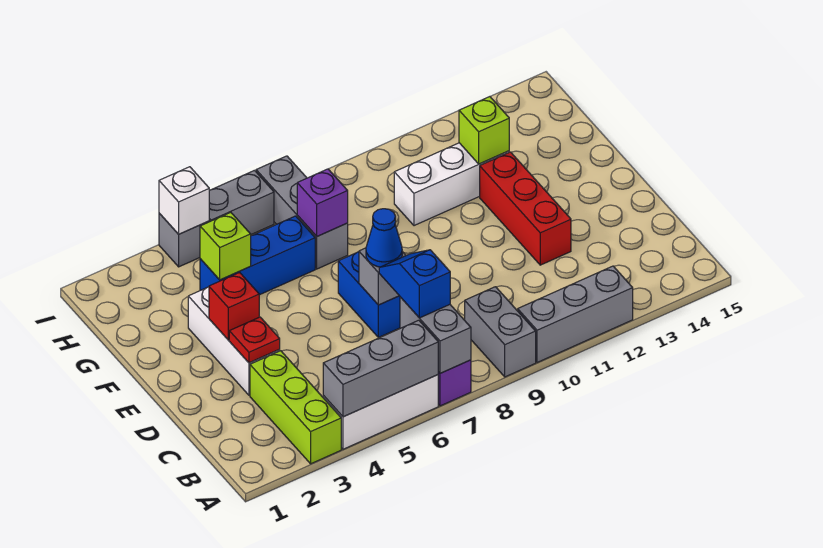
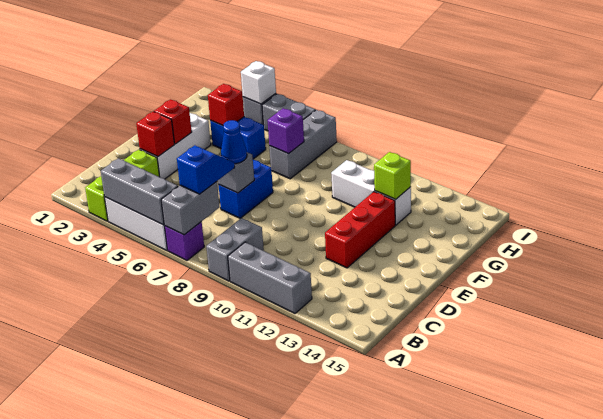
red plate D3 level 2 -> red brick D3 level 2
blue brick G4:G6 level 1 -> blue brick G4:G5 level 1
lime brick G4 level 2 -> red brick G4 level 2

